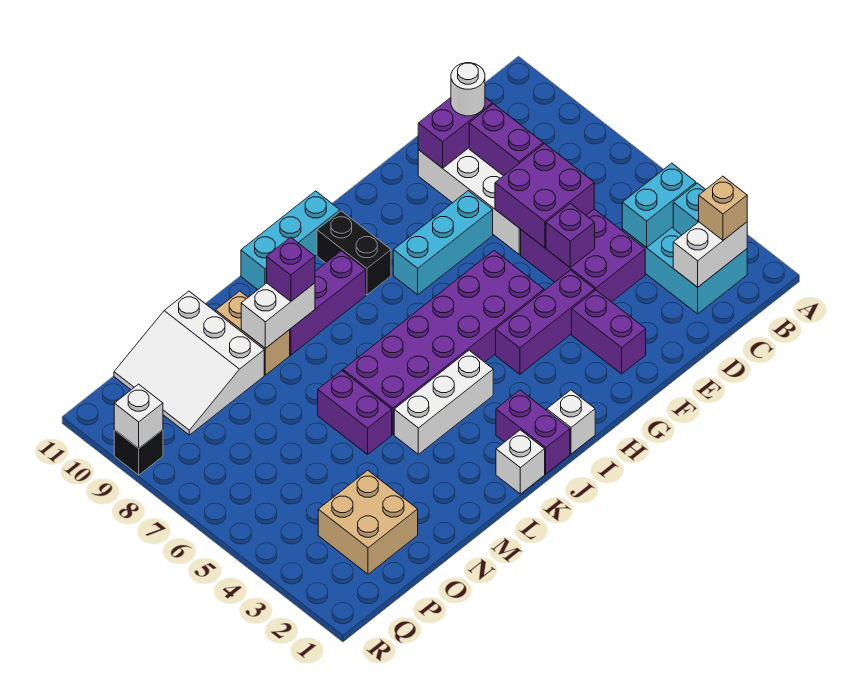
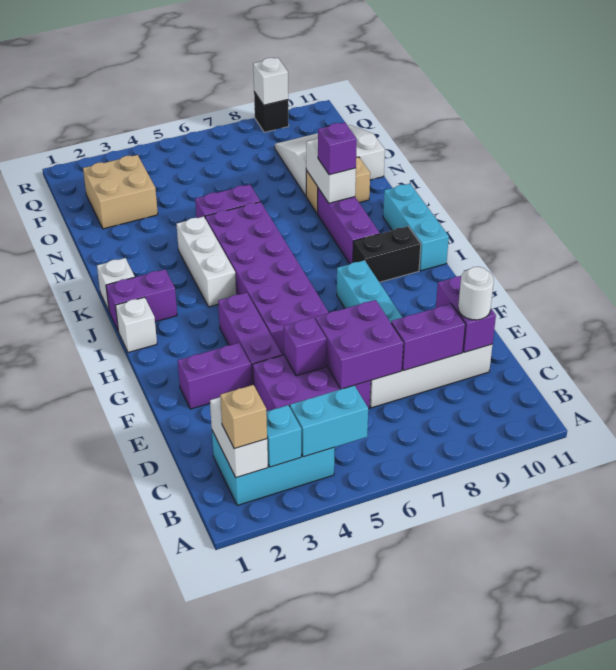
cyan brick B4:C4 level 2 -> cyan brick B4:B5 level 2

